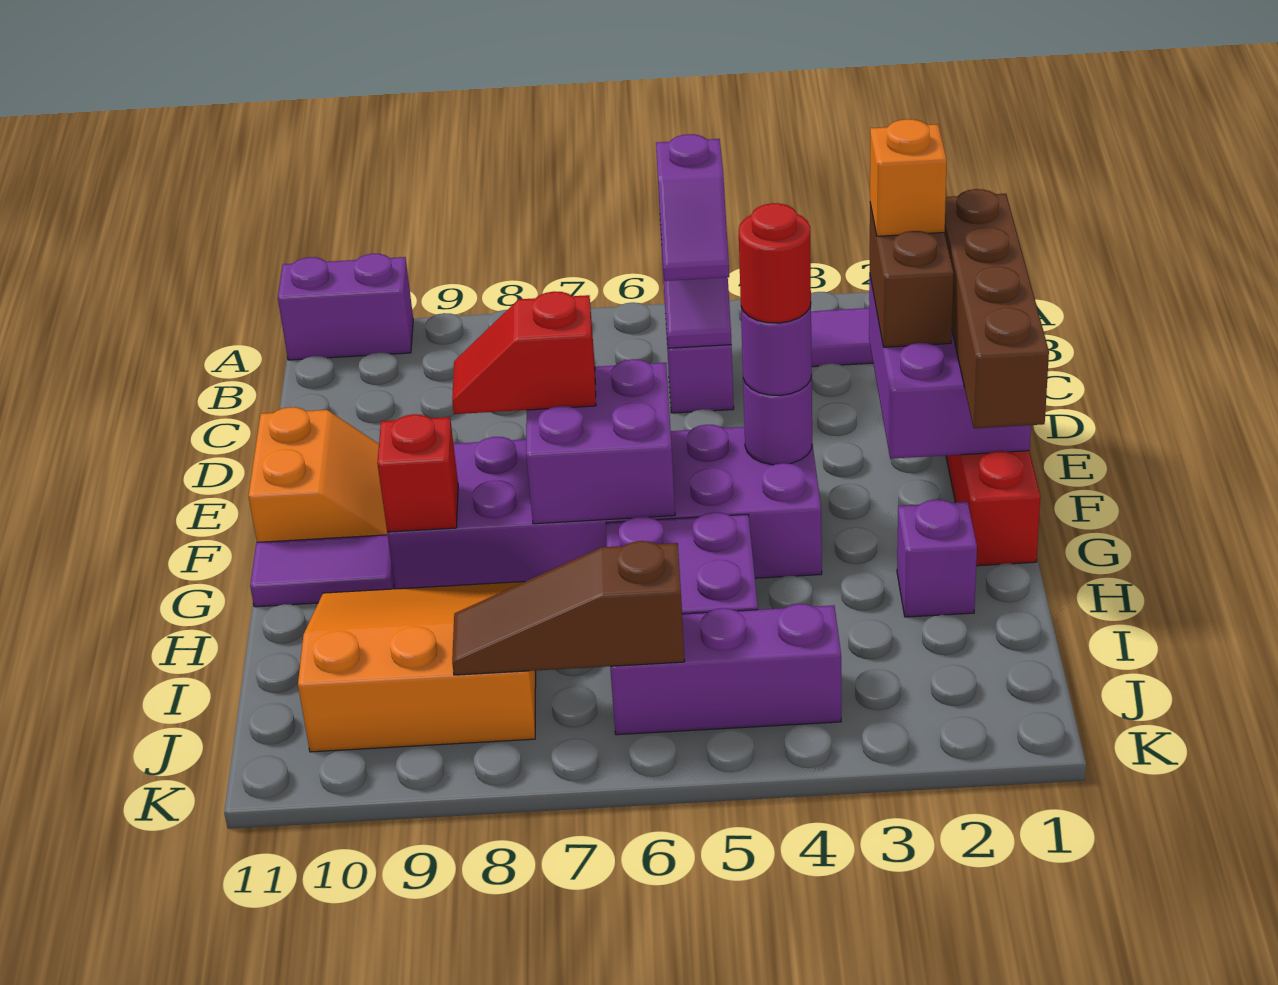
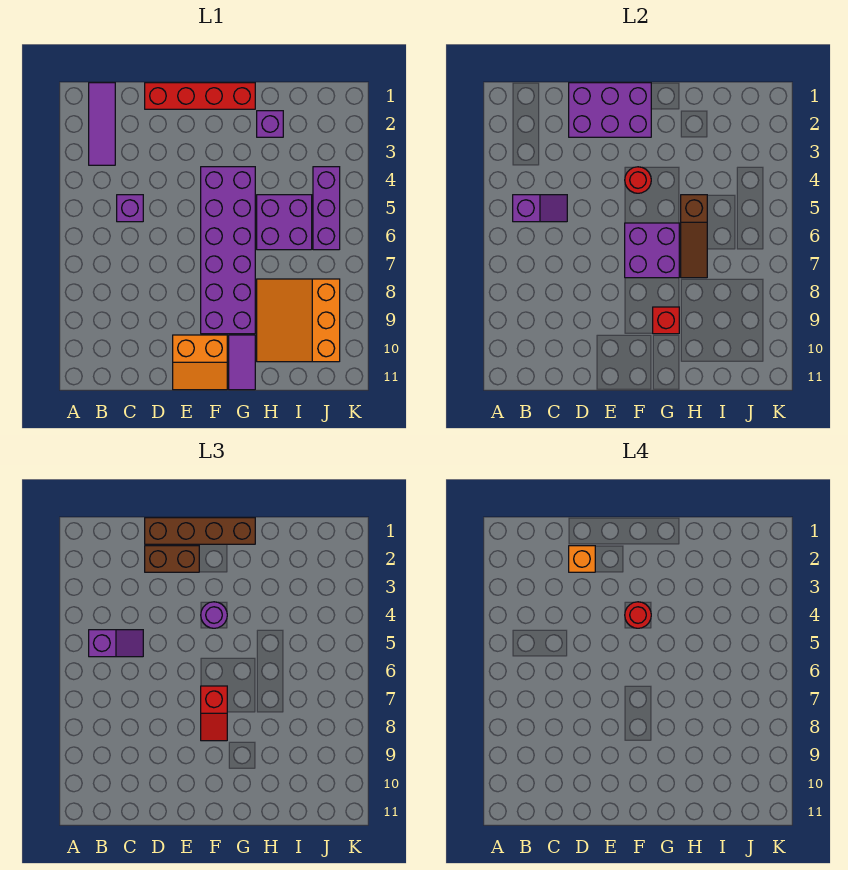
purple brick A10:A11 level 1 -> none
orange slope E10:F11 level 1 top 11 -> orange slope E10:F11 level 1 top 10
purple round brick F4 level 2 -> red round brick F4 level 2
brown slope J6:J8 level 2 top 6 -> brown slope H5:H7 level 2 top 5

